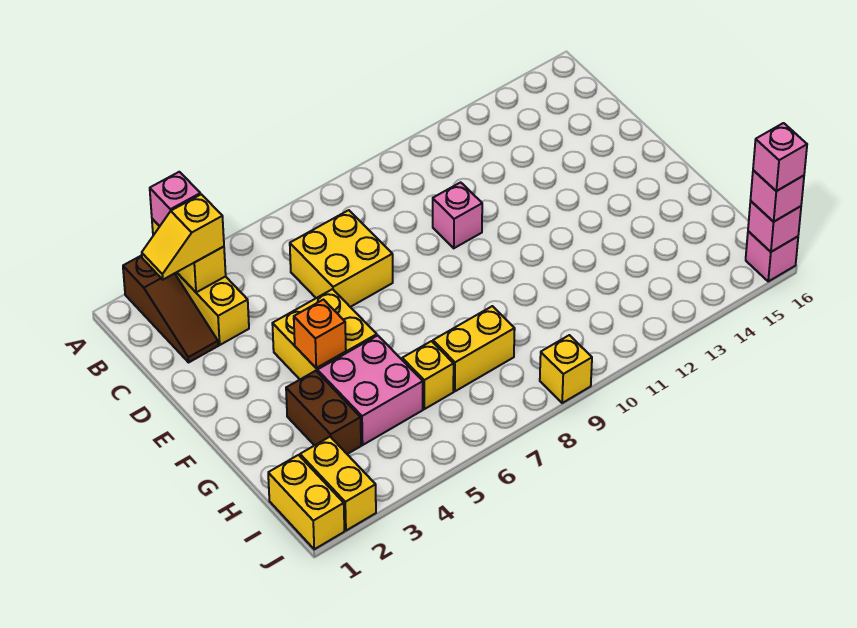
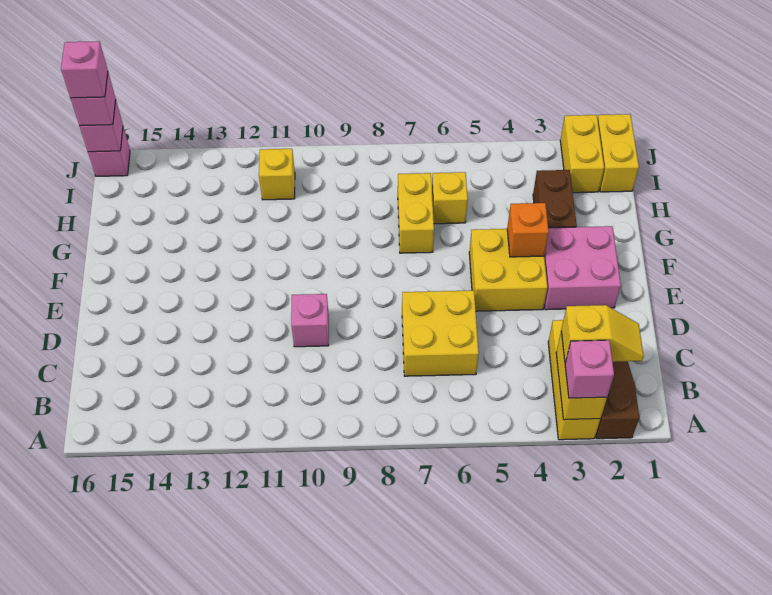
pink brick G4:H5 level 1 -> pink brick E2:F3 level 1
yellow brick H7:H8 level 1 -> yellow brick G7:H7 level 1
yellow brick J9 level 1 -> yellow brick I11 level 1

